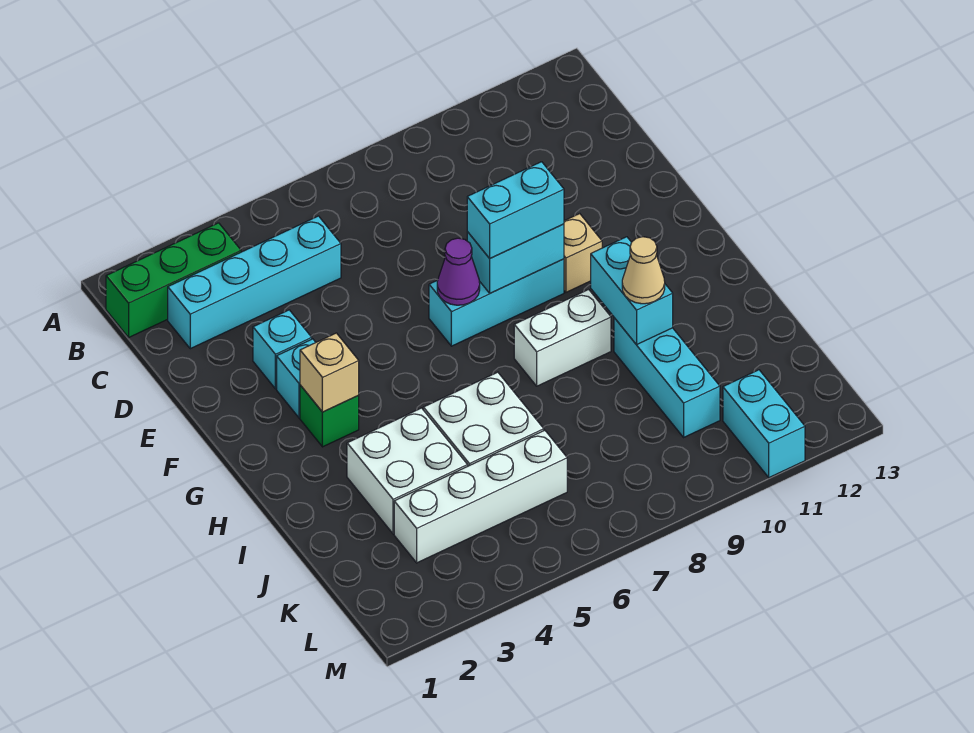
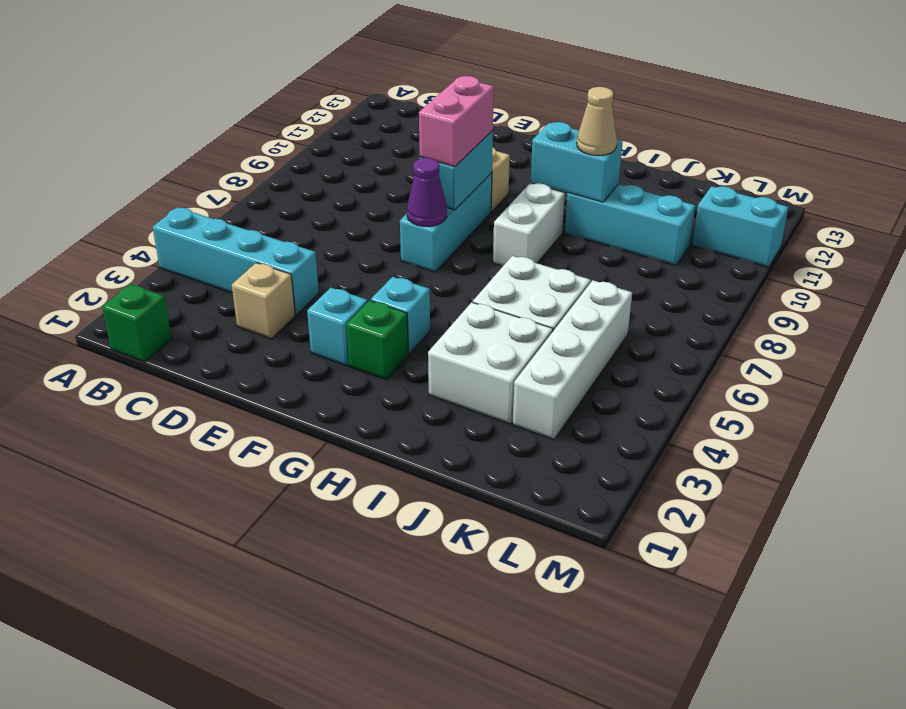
green brick B1:B3 level 1 -> green brick B1 level 1
cyan brick C2:C5 level 1 -> cyan brick A4:D4 level 1
cyan brick E3 level 1 -> cyan brick G4 level 1
cyan brick F8:F9 level 3 -> pink brick F8:F9 level 3
tan brick G3 level 2 -> tan brick D3 level 1

